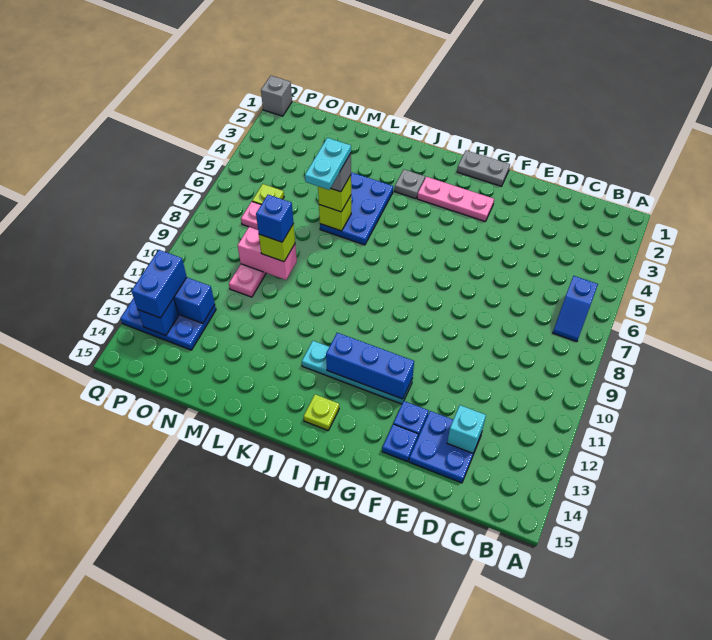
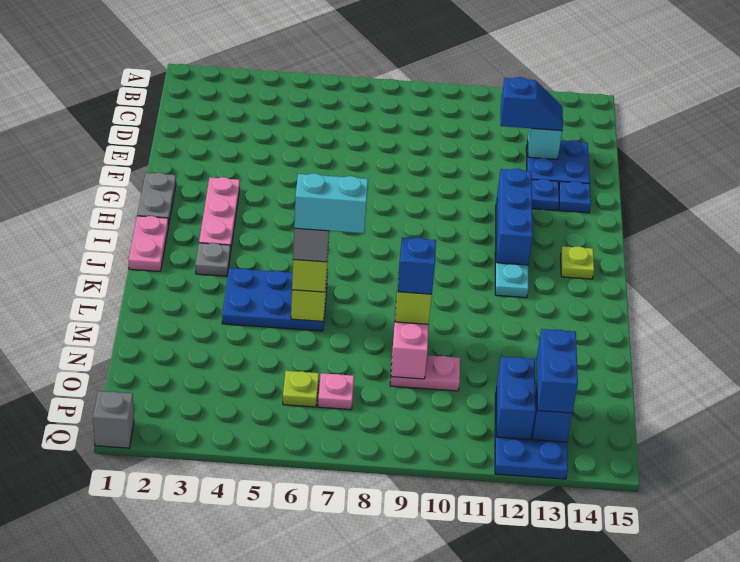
blue slope B6:B7 level 1 top 6 -> blue slope D12:D13 level 3 top 12
none -> pink plate I1:J1 level 1
cyan plate L6:L7 level 5 -> cyan brick L6:L7 level 5
blue brick P12:P13 level 3 -> blue brick O13:P13 level 3

